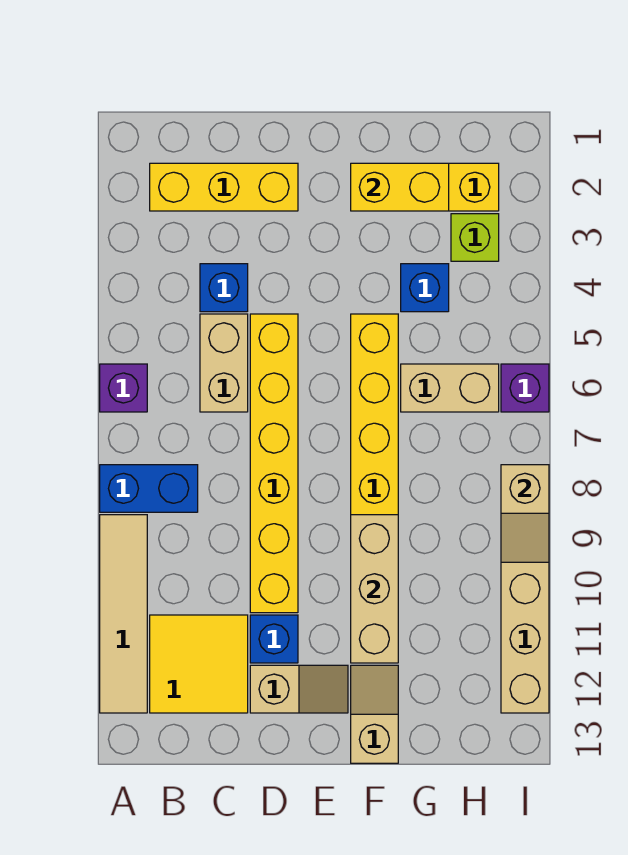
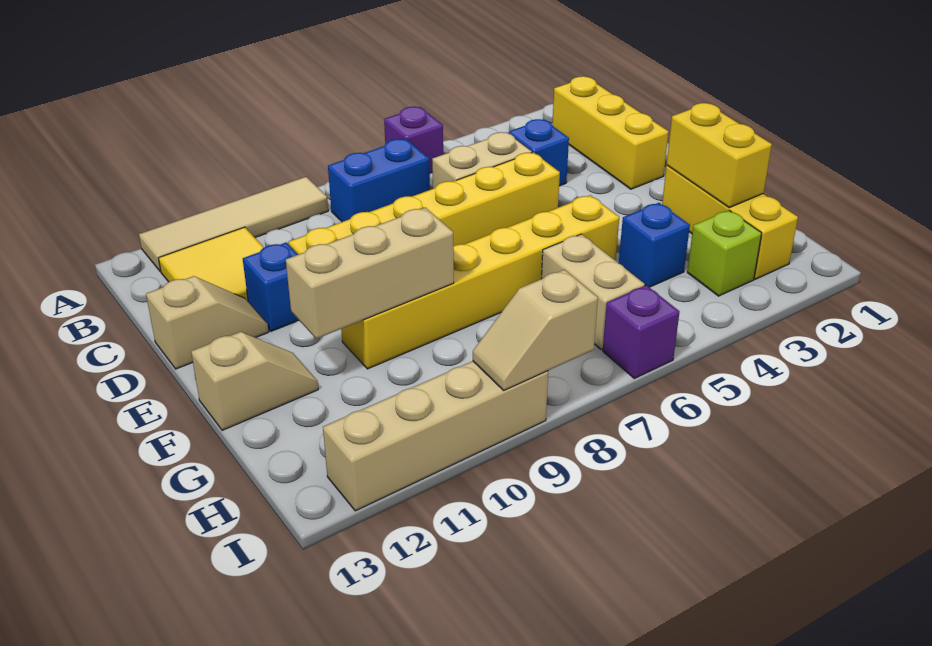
blue brick A8:B8 level 1 -> blue brick B7:B8 level 1
tan slope D12:E12 level 1 top D -> tan slope D12:D13 level 1 top 13

